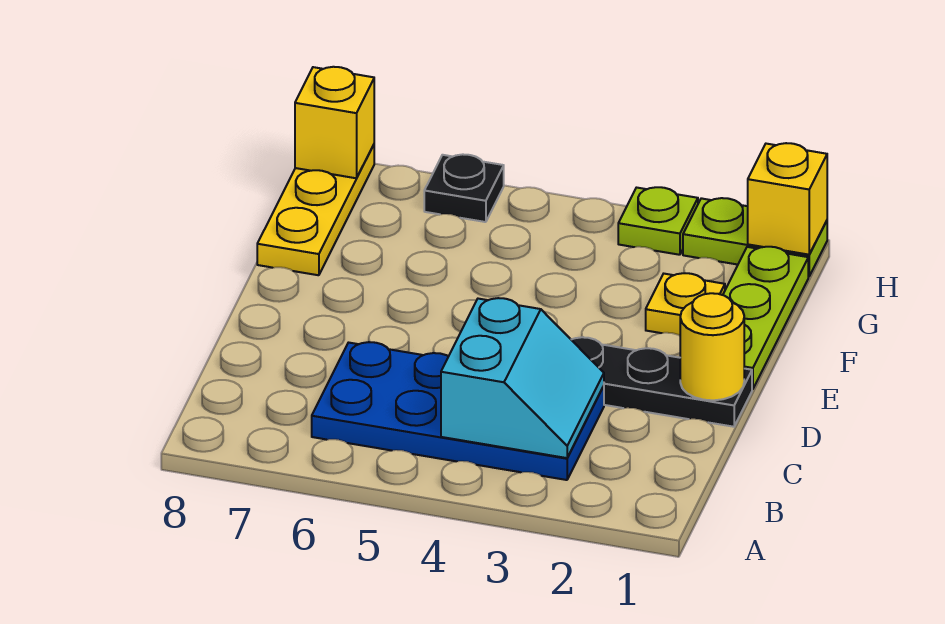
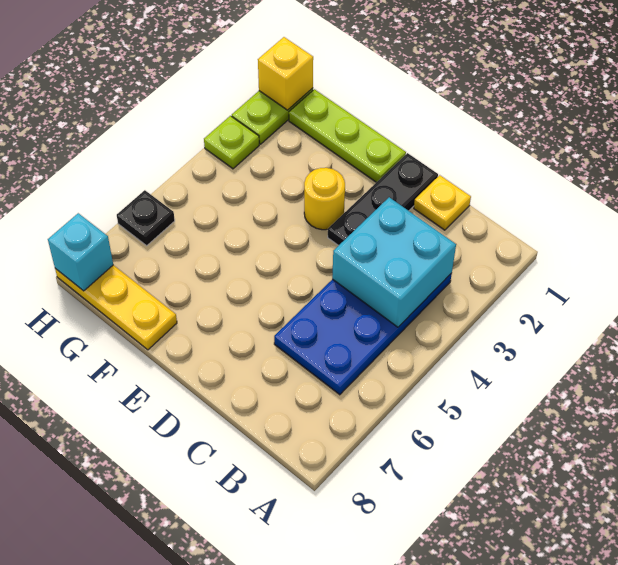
cyan slope B3:C4 level 2 top 4 -> cyan brick B3:C4 level 2
yellow round brick D1 level 2 -> yellow round brick E3 level 1
yellow plate F2 level 1 -> yellow plate C1 level 1
yellow brick H8 level 2 -> cyan brick H8 level 2

